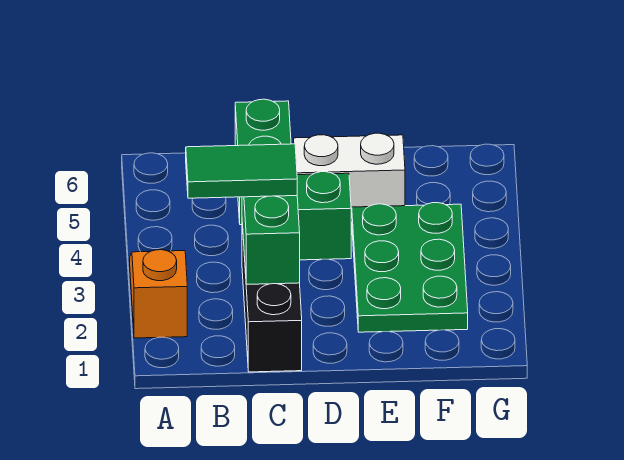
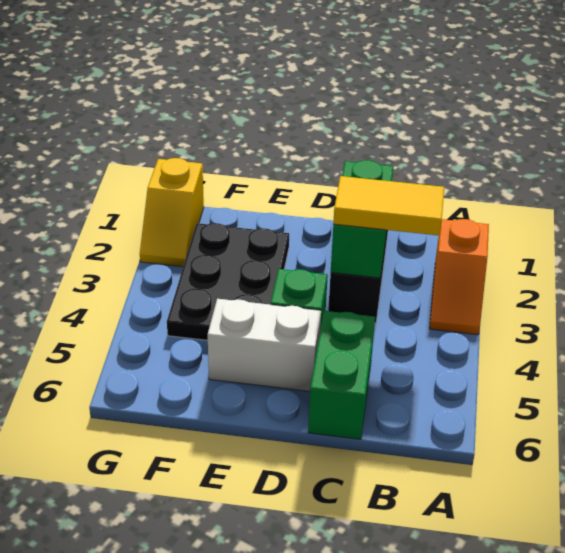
green tile B3:C3 level 3 -> yellow tile B3:C3 level 3
green plate E2:F4 level 1 -> black plate E2:F4 level 1
none -> yellow slope G1:G2 level 1 top 1

